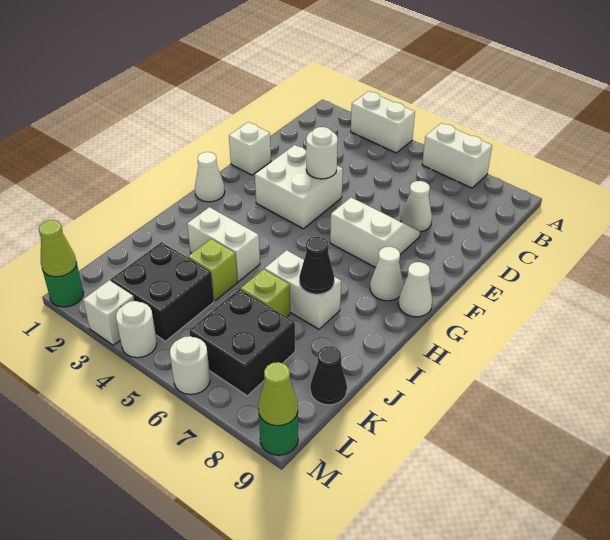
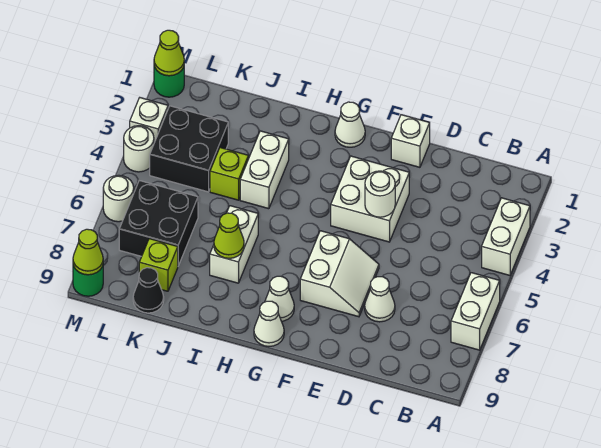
black cone I7 level 2 -> lime cone I7 level 2
lime brick J6 level 1 -> lime brick K8 level 1

